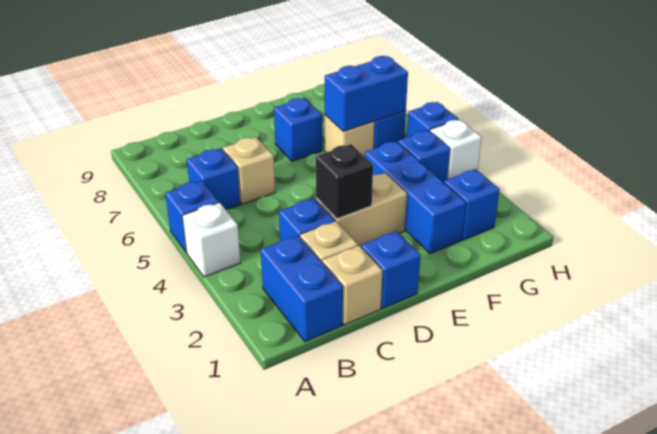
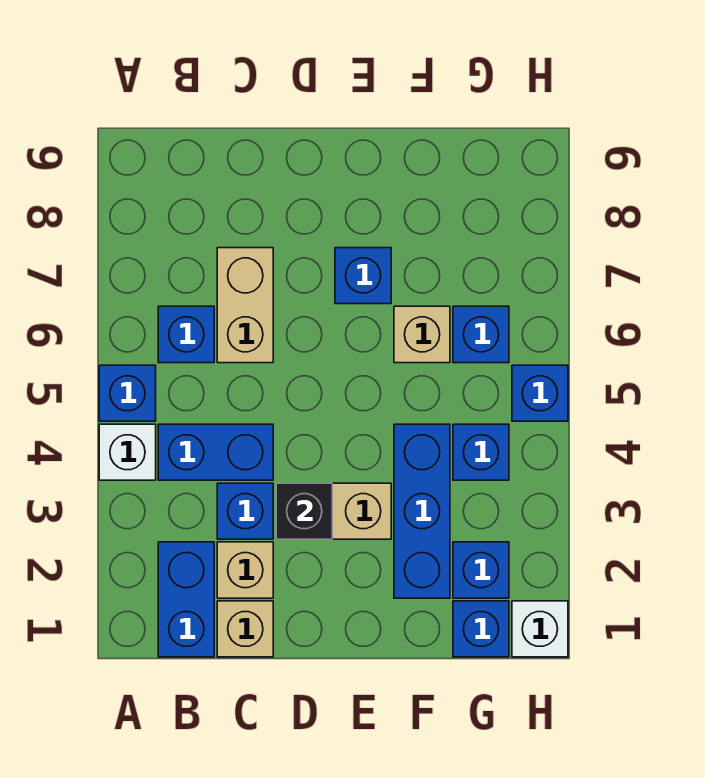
tan brick C6 level 1 -> tan brick C6:C7 level 1
blue brick D1 level 1 -> blue brick G1 level 1
blue brick F6:G6 level 2 -> blue brick B4:C4 level 1
white brick H4 level 1 -> white brick H1 level 1

